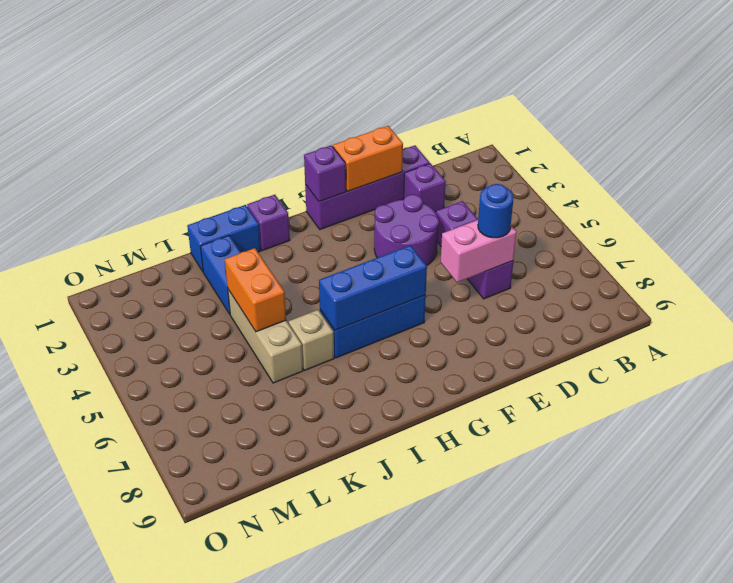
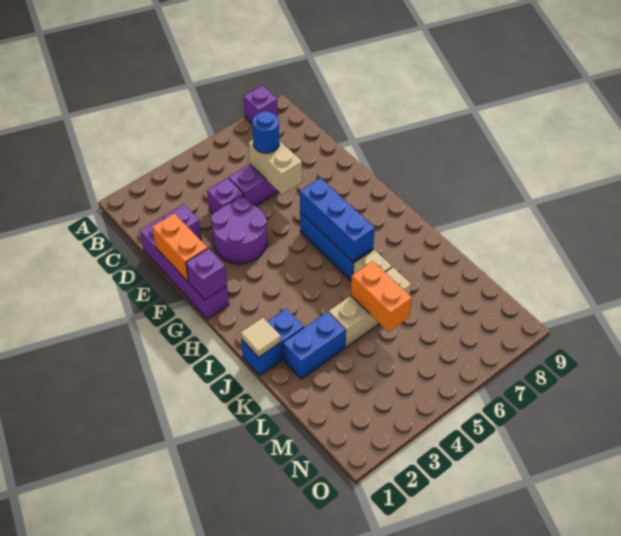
pink brick D6:E6 level 2 -> tan brick D6:E6 level 2
purple brick I1 level 1 -> purple brick A8 level 1
blue brick J1:K1 level 1 -> blue brick J1:J2 level 1
none -> tan tile J1 level 2
orange brick K4:K5 level 2 -> orange brick K5:L5 level 2

